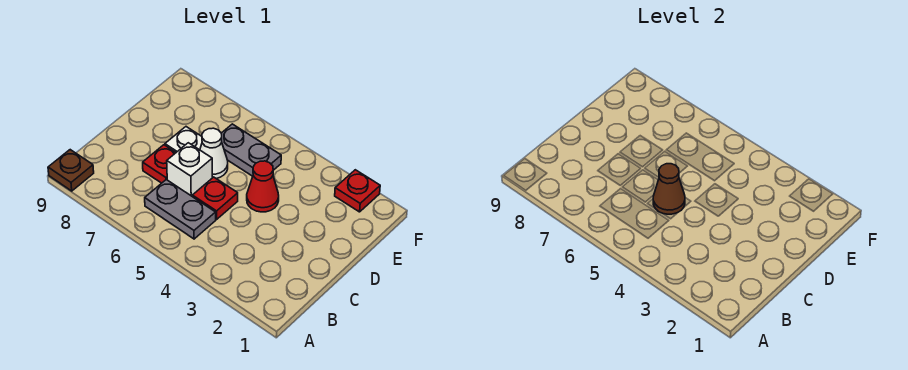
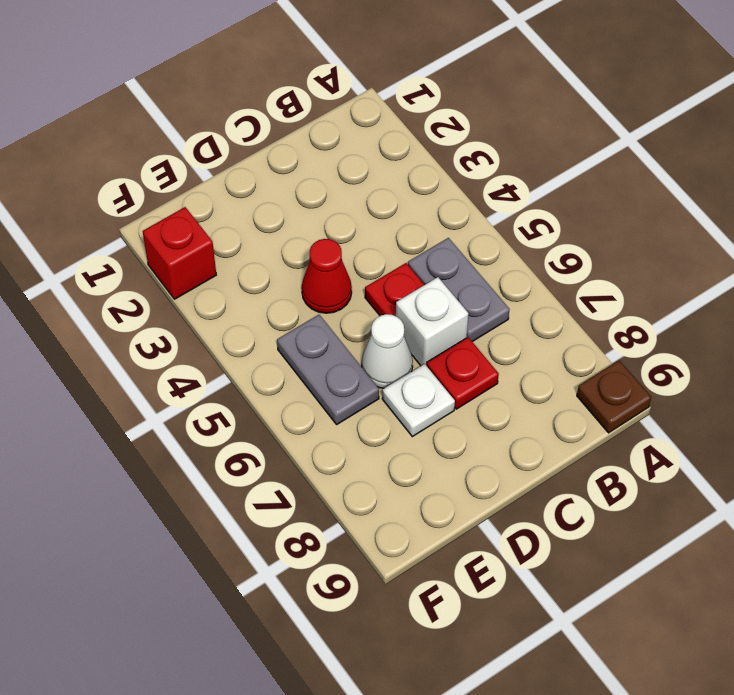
brown cone C5 level 2 -> none
red plate F2 level 1 -> red brick F2 level 1

